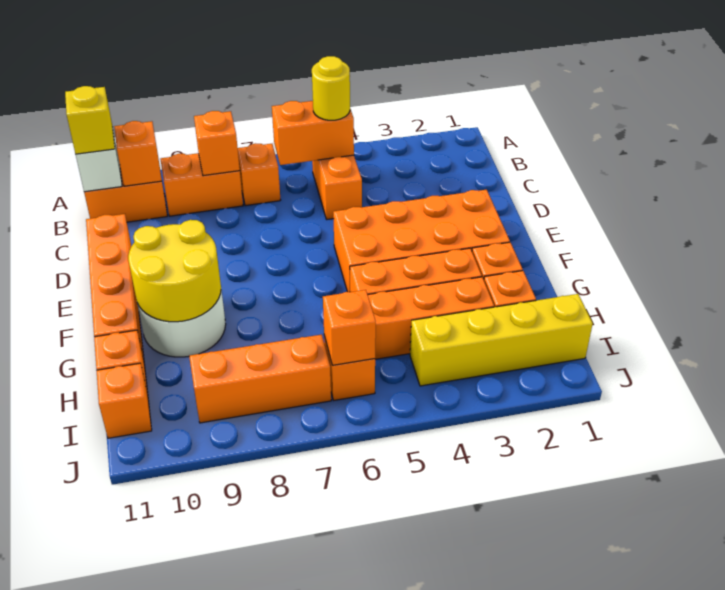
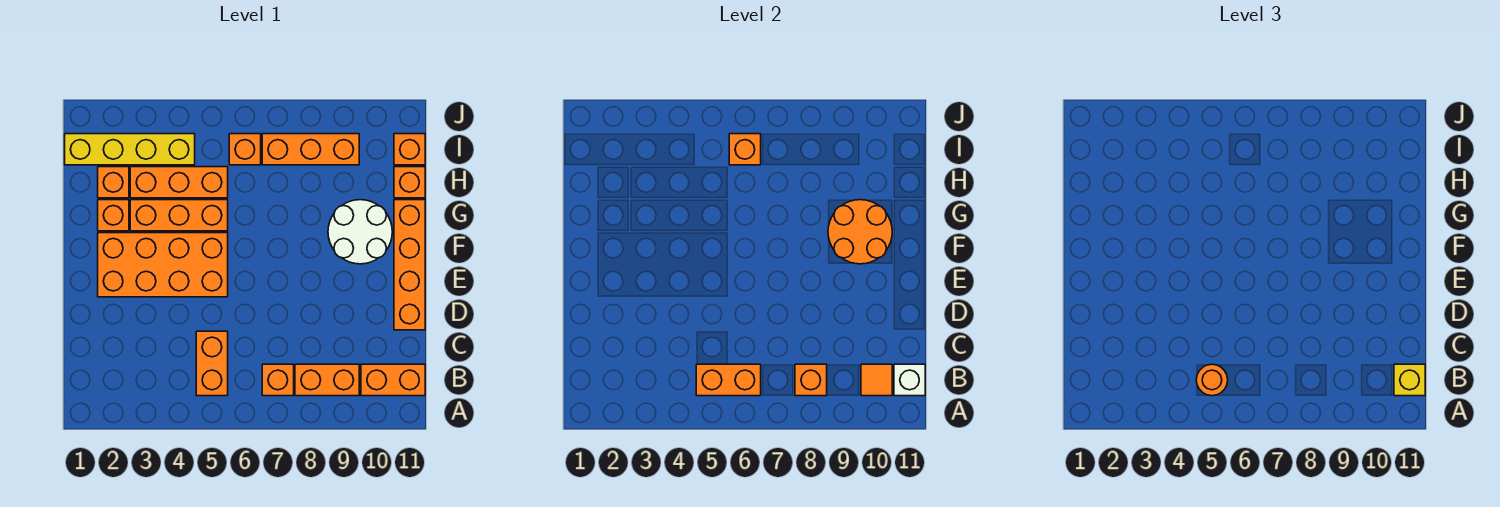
yellow round brick B5 level 3 -> orange round brick B5 level 3
orange brick B10 level 2 -> orange tile B10 level 2
yellow round brick F9:G10 level 2 -> orange round brick F9:G10 level 2

